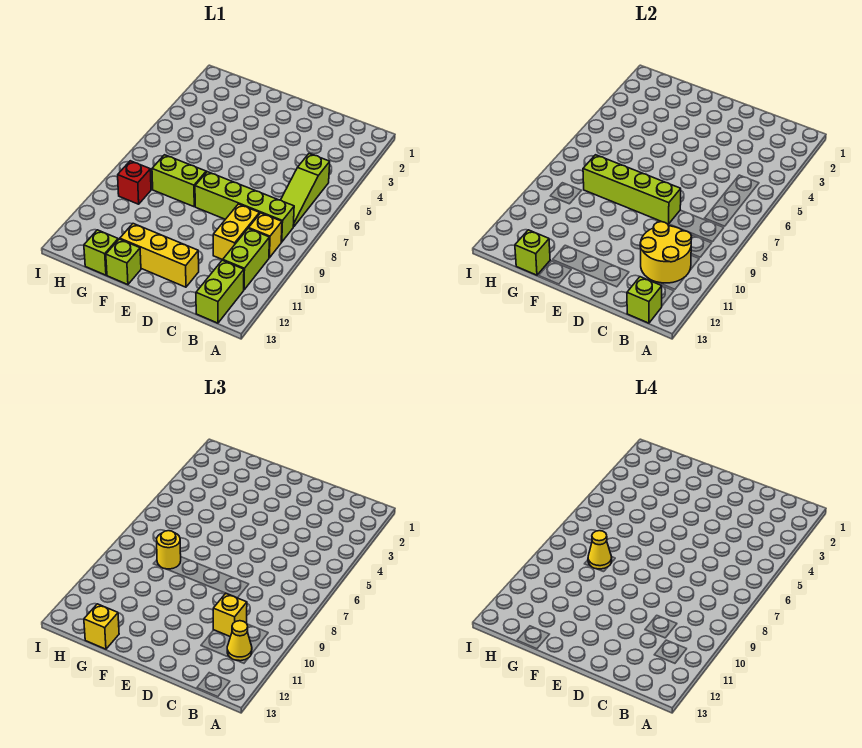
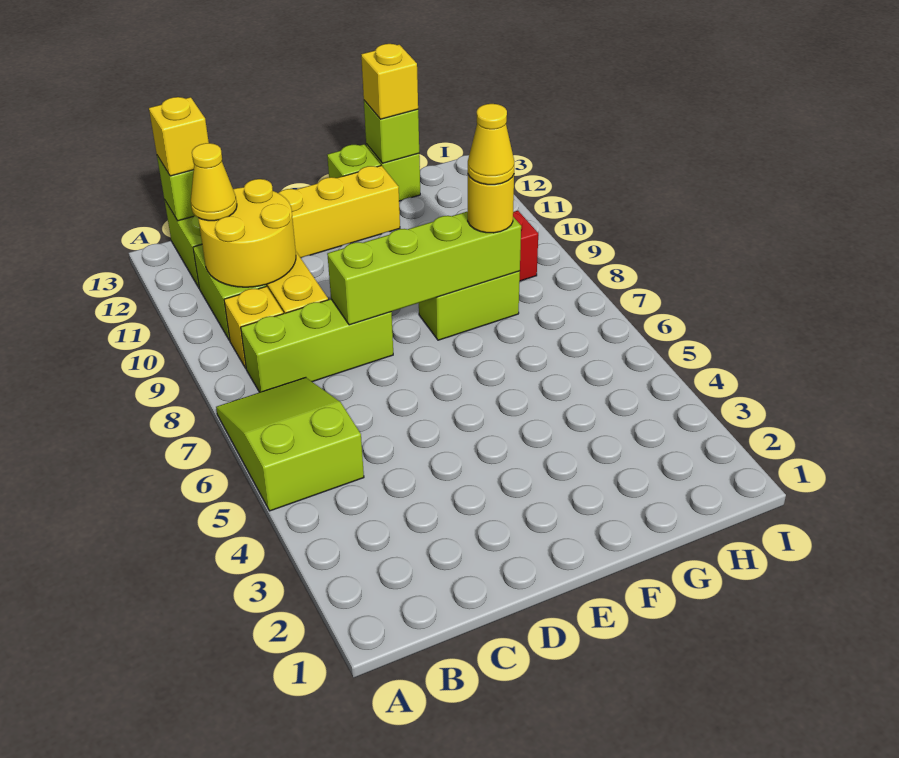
lime slope B5:B7 level 1 top 5 -> lime slope A5:B7 level 1 top 5
lime brick B8:E8 level 1 -> lime brick B8:D8 level 1
yellow brick C10 level 3 -> yellow brick B13 level 3

